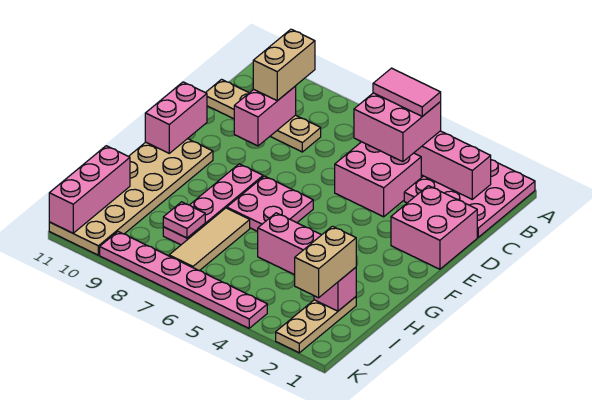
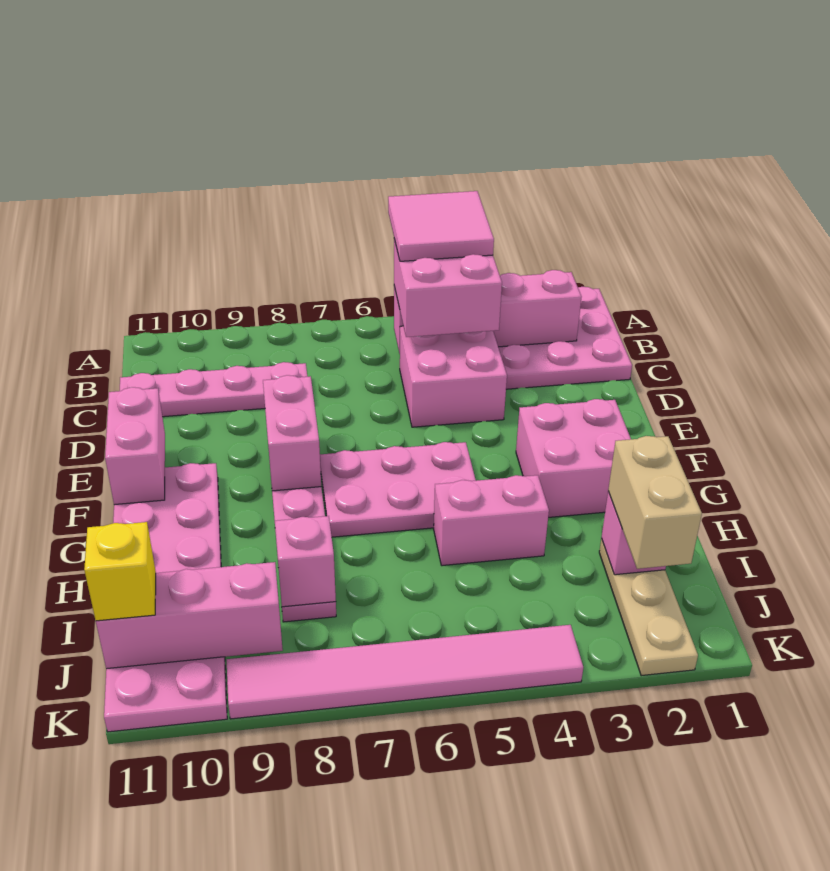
pink tile B4:B5 level 4 -> pink tile A4:B5 level 4
tan brick B9:C9 level 3 -> none
tan plate C8:C11 level 1 -> pink plate C8:C11 level 1
pink brick C9:D9 level 2 -> pink brick E8:F8 level 2
pink brick D1:E2 level 1 -> pink brick F2:G3 level 1
pink plate F6:G7 level 1 -> pink plate F5:G7 level 1
tan plate F10:K11 level 1 -> pink plate F10:K11 level 1
tan tile H7:J7 level 1 -> none
pink plate I8 level 2 -> pink brick I8 level 2
pink brick I11:K11 level 2 -> pink brick J9:J11 level 2
none -> yellow brick J11 level 3
pink plate K4:K9 level 1 -> pink tile K4:K9 level 1

